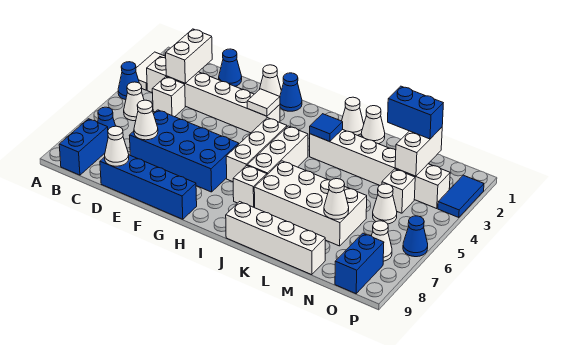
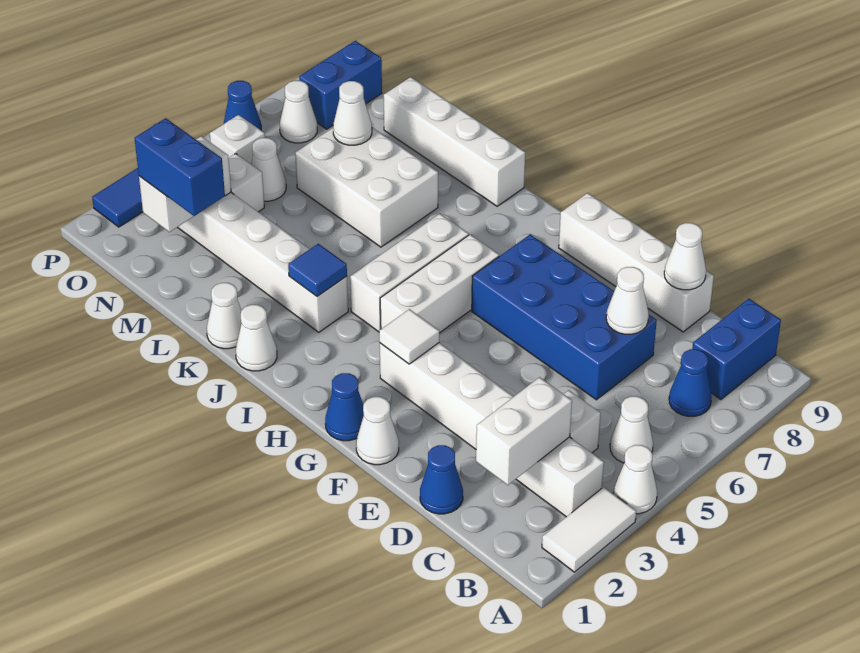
blue cone A4 level 1 -> white cone A4 level 1
blue brick D9:G9 level 1 -> white brick D9:G9 level 1
white brick I7 level 1 -> white brick O5 level 1
white brick J6:M7 level 1 -> white brick K6:M7 level 1

